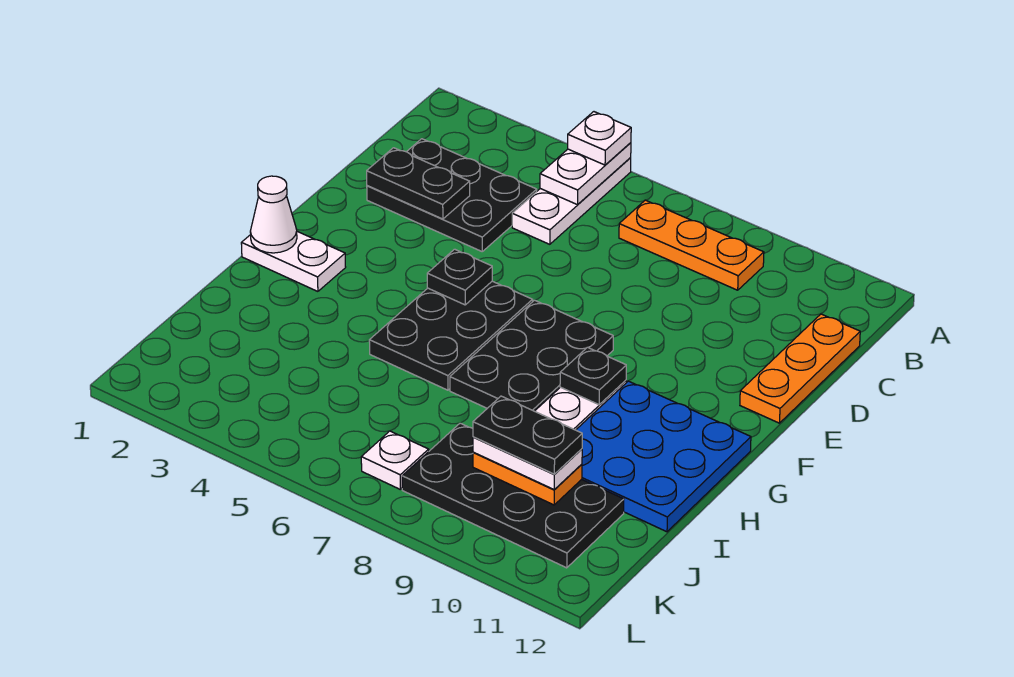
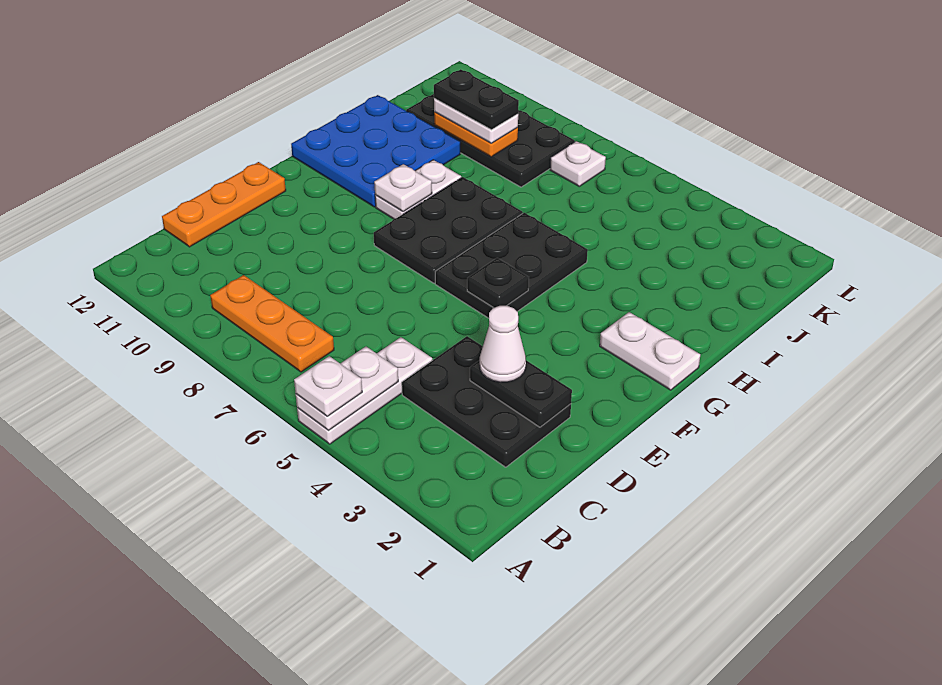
white cone G1 level 2 -> white cone D3 level 3
black plate G9 level 2 -> white plate G9 level 2

